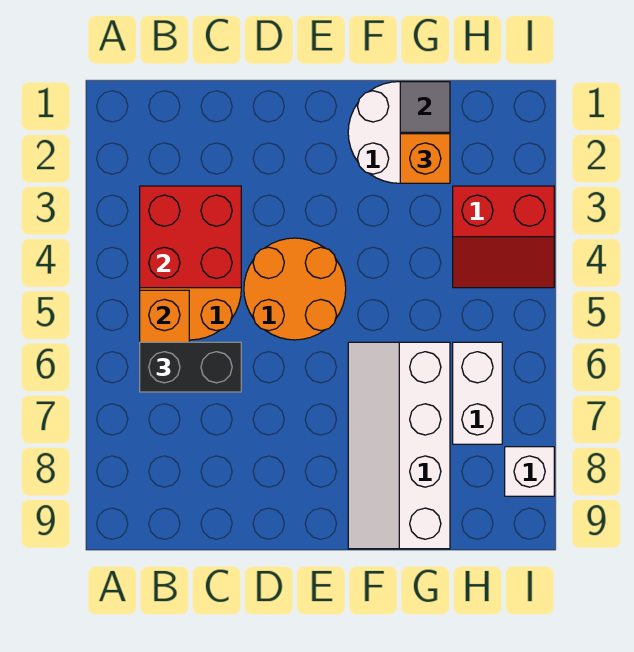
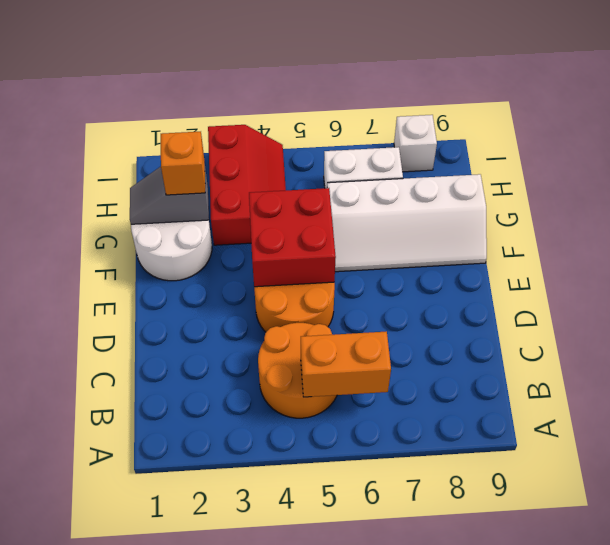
red brick B3:C4 level 2 -> red brick E4:F5 level 2
black brick B6:C6 level 3 -> none
red slope H3:I4 level 1 top 3 -> red slope G3:I4 level 1 top 3

